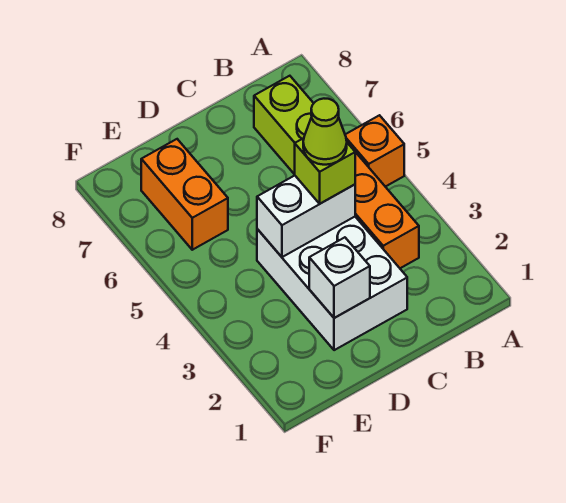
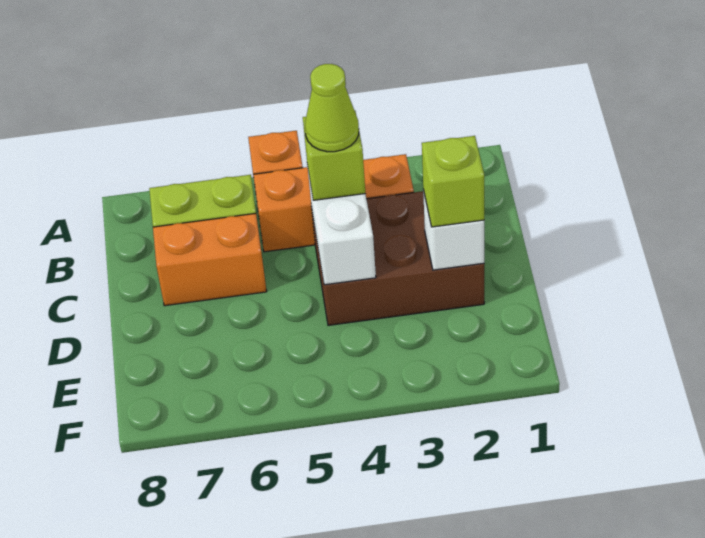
white brick C2:D4 level 1 -> brown brick C2:D4 level 1
none -> lime brick D2 level 3
orange brick E6:E7 level 1 -> orange brick C6:C7 level 1

